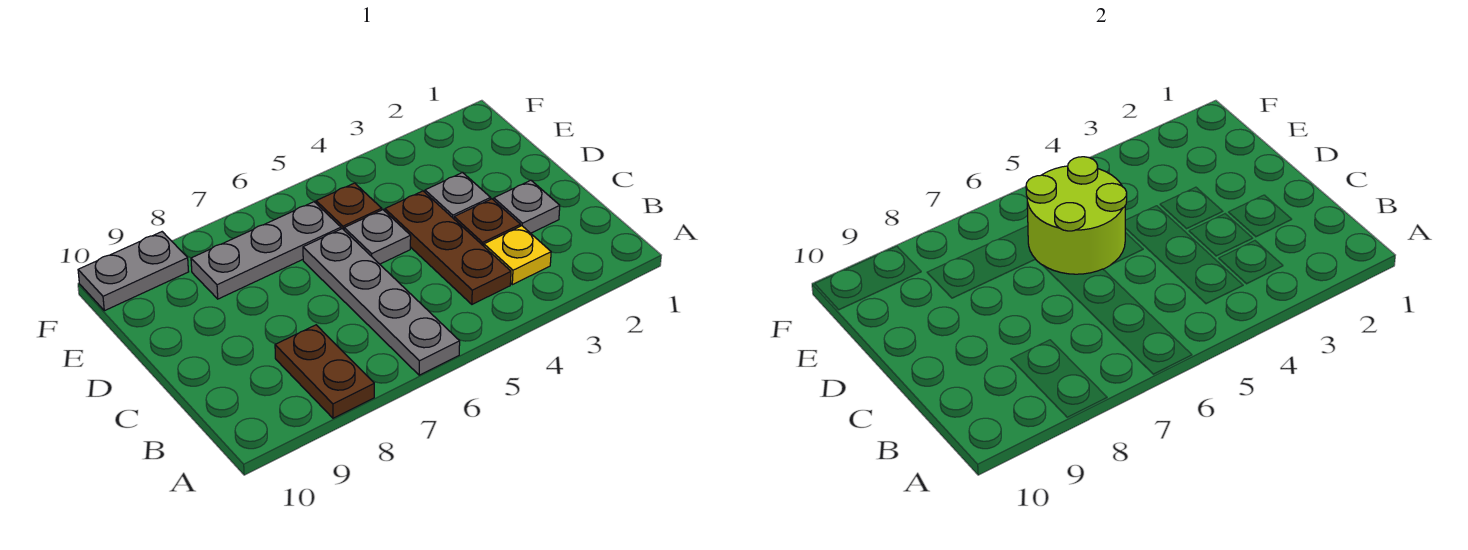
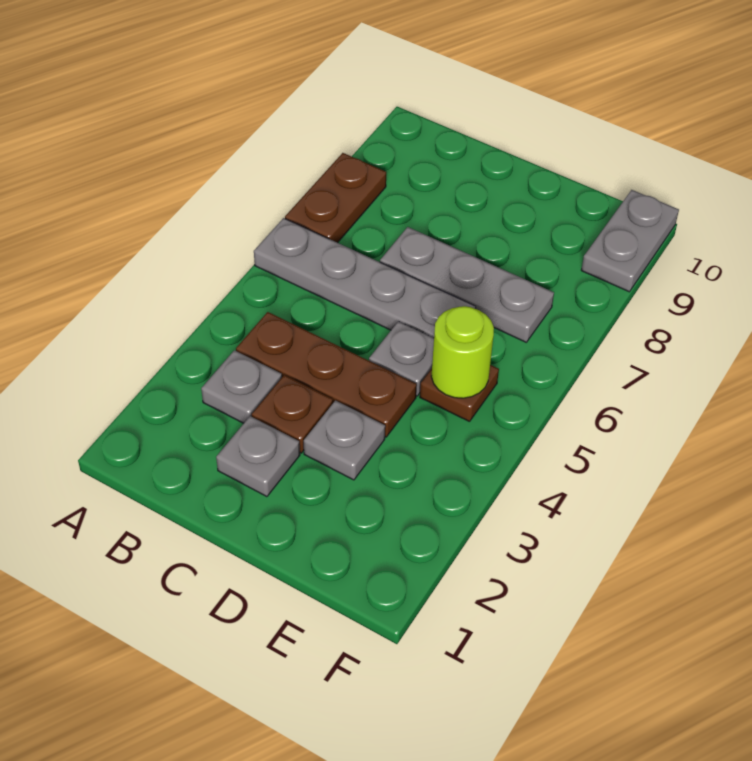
brown plate A8:B8 level 1 -> brown plate A7:A8 level 1
yellow plate B3 level 1 -> grey plate B3 level 1
lime round brick D5:E6 level 2 -> lime round brick E5 level 2
grey plate E6:E8 level 1 -> grey plate C7:E7 level 1

